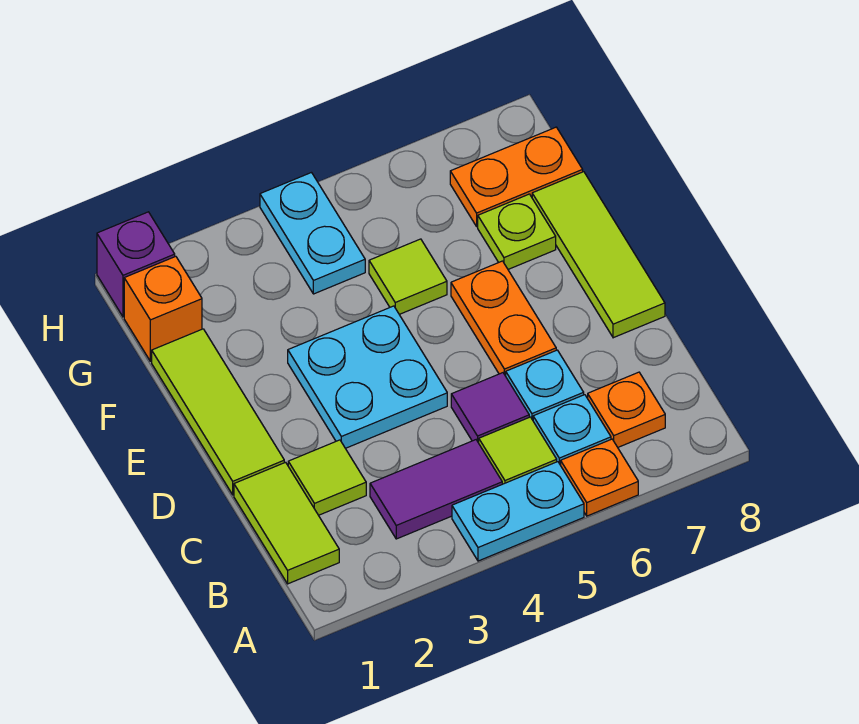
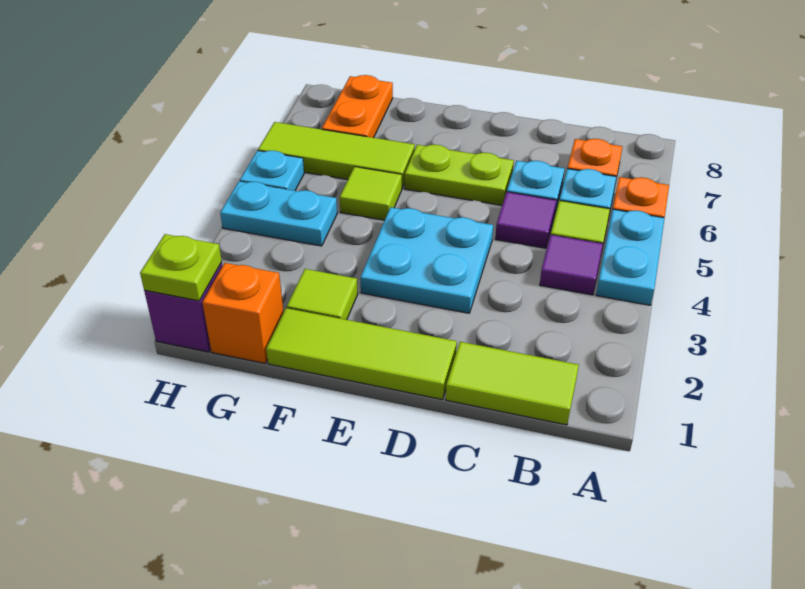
purple tile B3:B4 level 1 -> purple tile B4 level 1
lime tile C2 level 1 -> lime tile F2 level 1
orange plate D6:E6 level 1 -> lime plate D6:E6 level 1
lime tile D8:F8 level 1 -> lime tile F6:H6 level 1
lime plate F7 level 1 -> lime plate H1 level 2
none -> cyan plate H5 level 1

